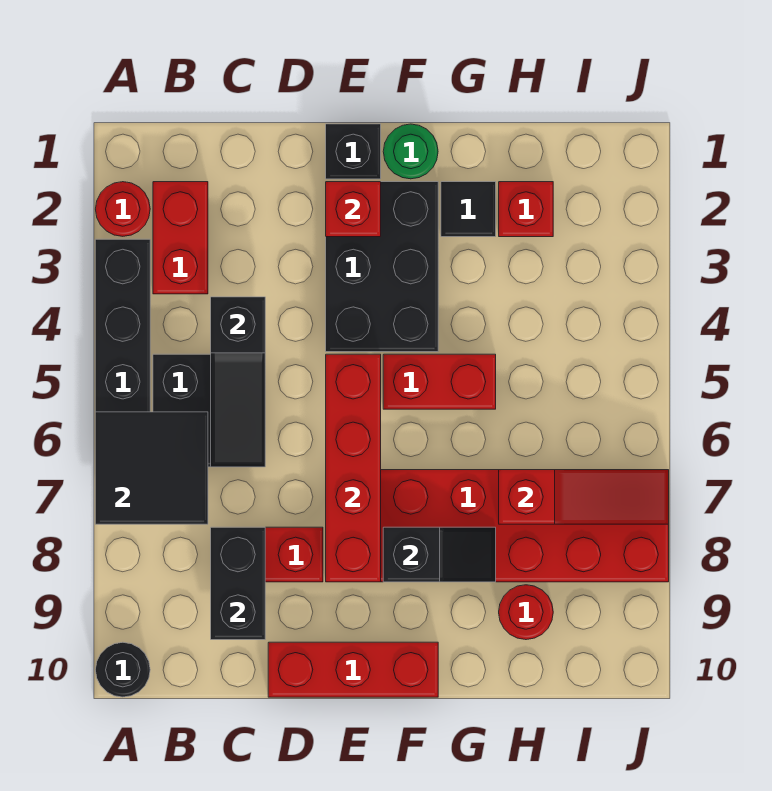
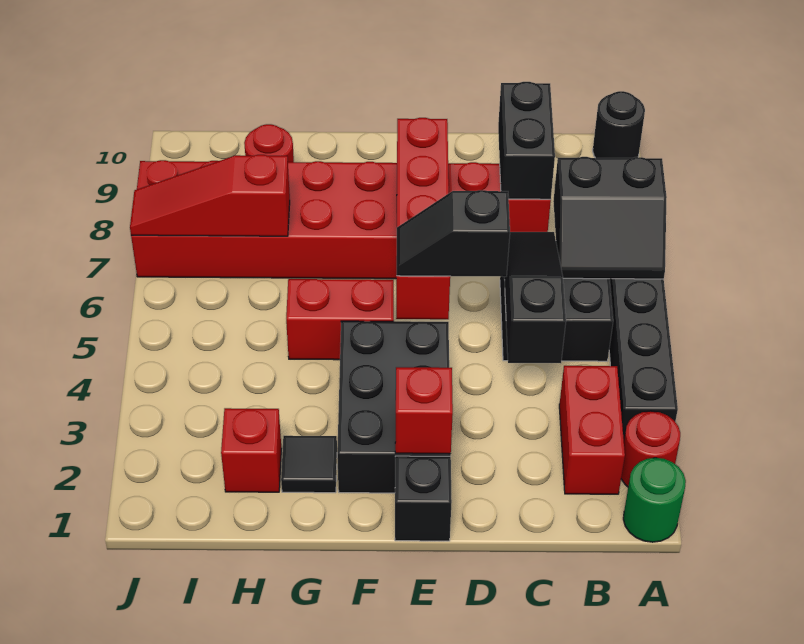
black tile A6:B7 level 2 -> black slope A6:B7 level 2 top 7
red brick D10:F10 level 1 -> none
green round brick F1 level 1 -> green round brick A1 level 1
black slope F8:G8 level 2 top F -> black slope D5:E5 level 3 top D

